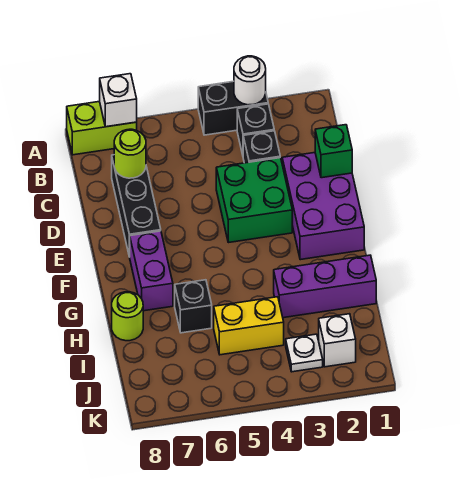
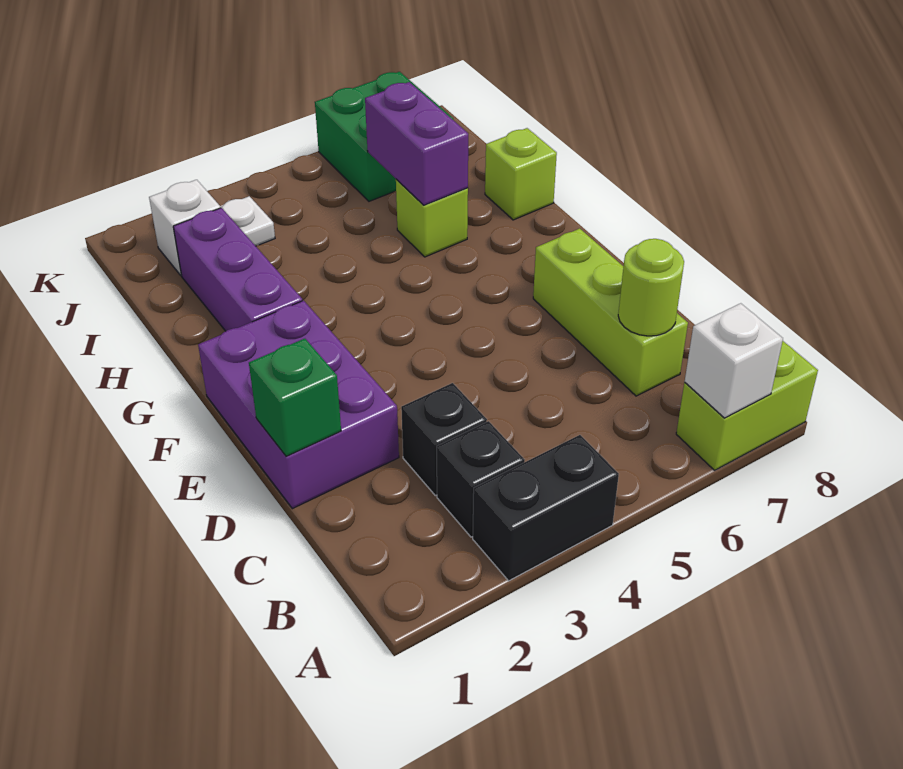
white round brick A3 level 2 -> none
black brick C7:E7 level 1 -> lime brick C7:E7 level 1
green brick D3:E4 level 1 -> green brick J6:K7 level 1
purple brick F7:G7 level 1 -> purple brick H6:I6 level 2
purple brick H1:H3 level 1 -> purple brick G2:I2 level 1
black brick H6 level 1 -> lime brick H6 level 1
lime round brick H8 level 1 -> lime brick H8 level 1
yellow brick I4:I5 level 1 -> none

